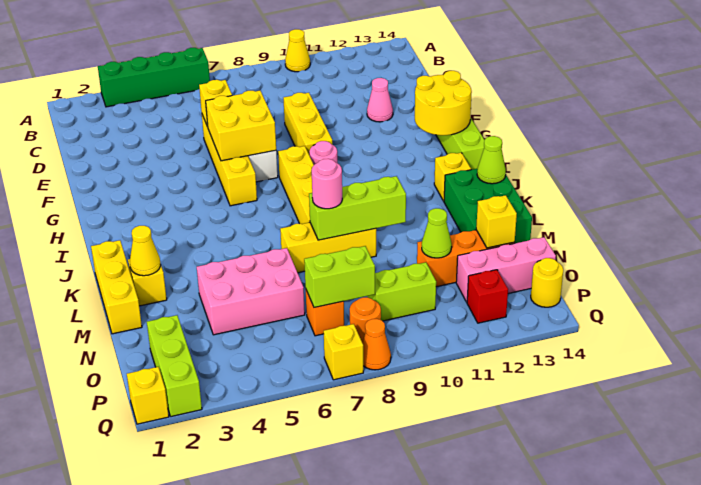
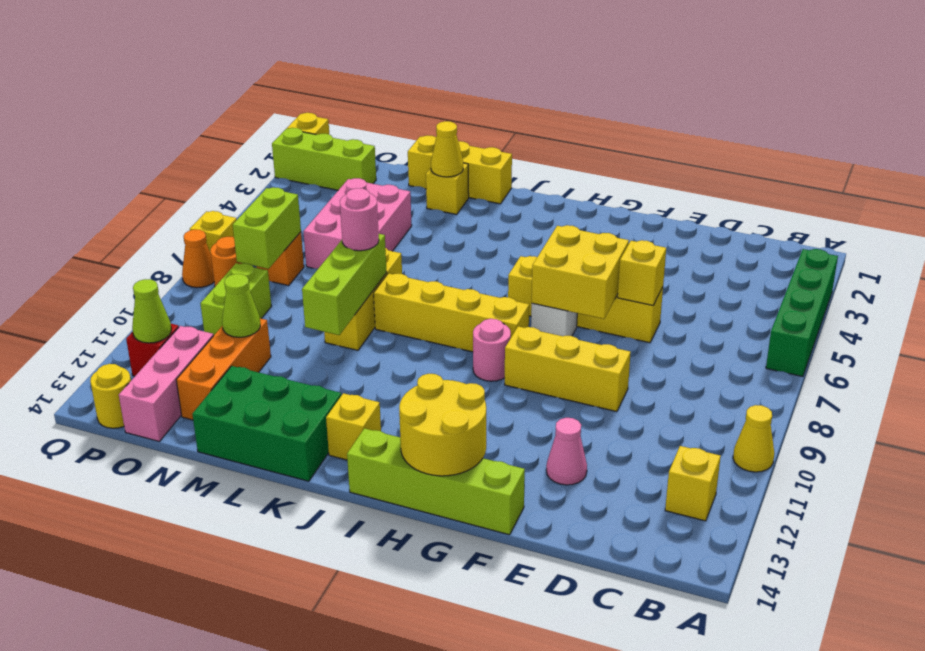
lime cone K14 level 2 -> lime cone P12 level 2
yellow brick N13 level 2 -> yellow brick B12 level 1

